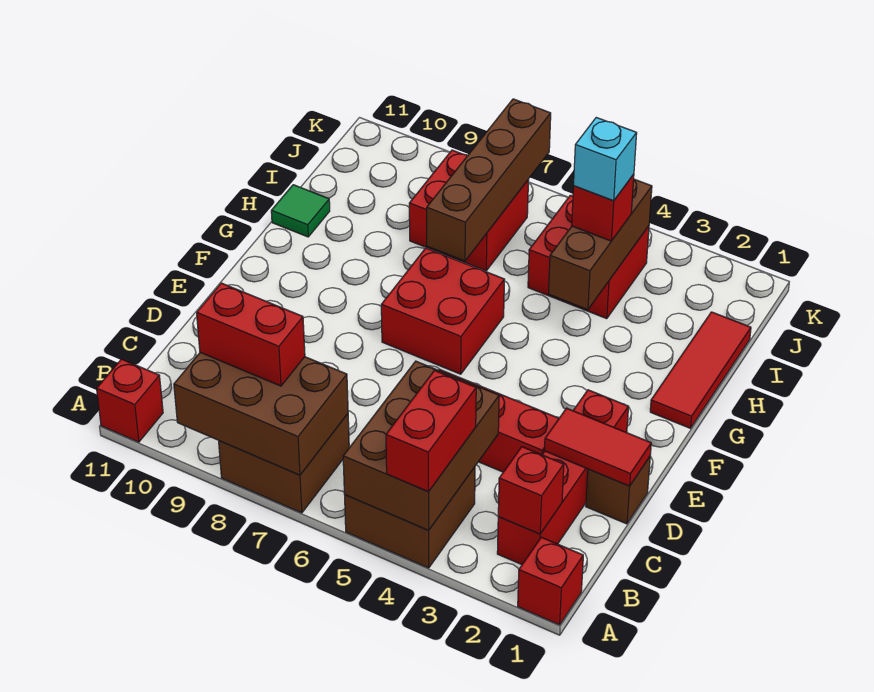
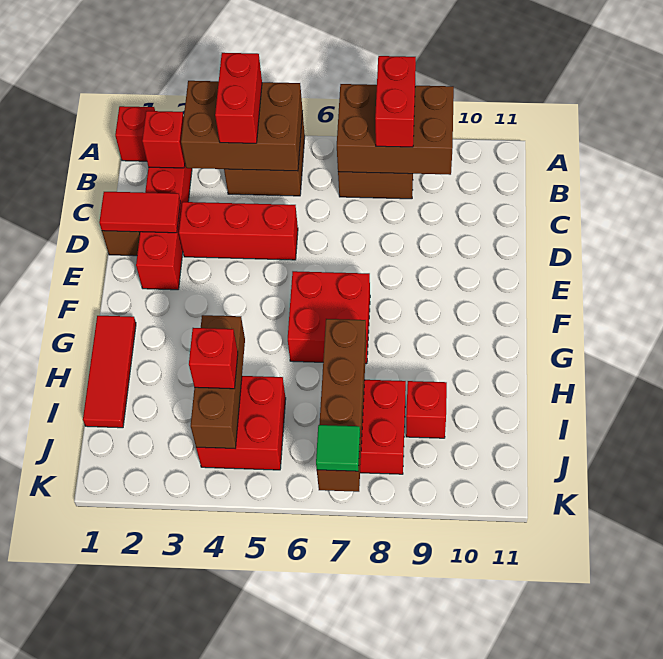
brown brick A4:C5 level 2 -> brown brick A3:B5 level 2
red brick A11 level 1 -> red brick I9 level 1
red brick B8:B9 level 3 -> red brick A8:B8 level 3
green tile H11 level 1 -> green tile K7 level 3
cyan brick I4 level 4 -> none

